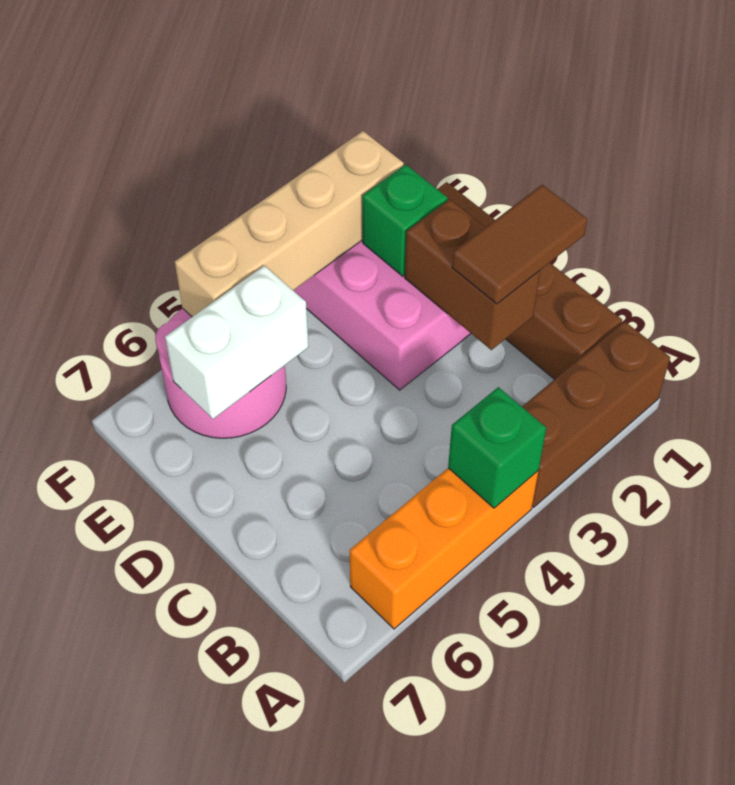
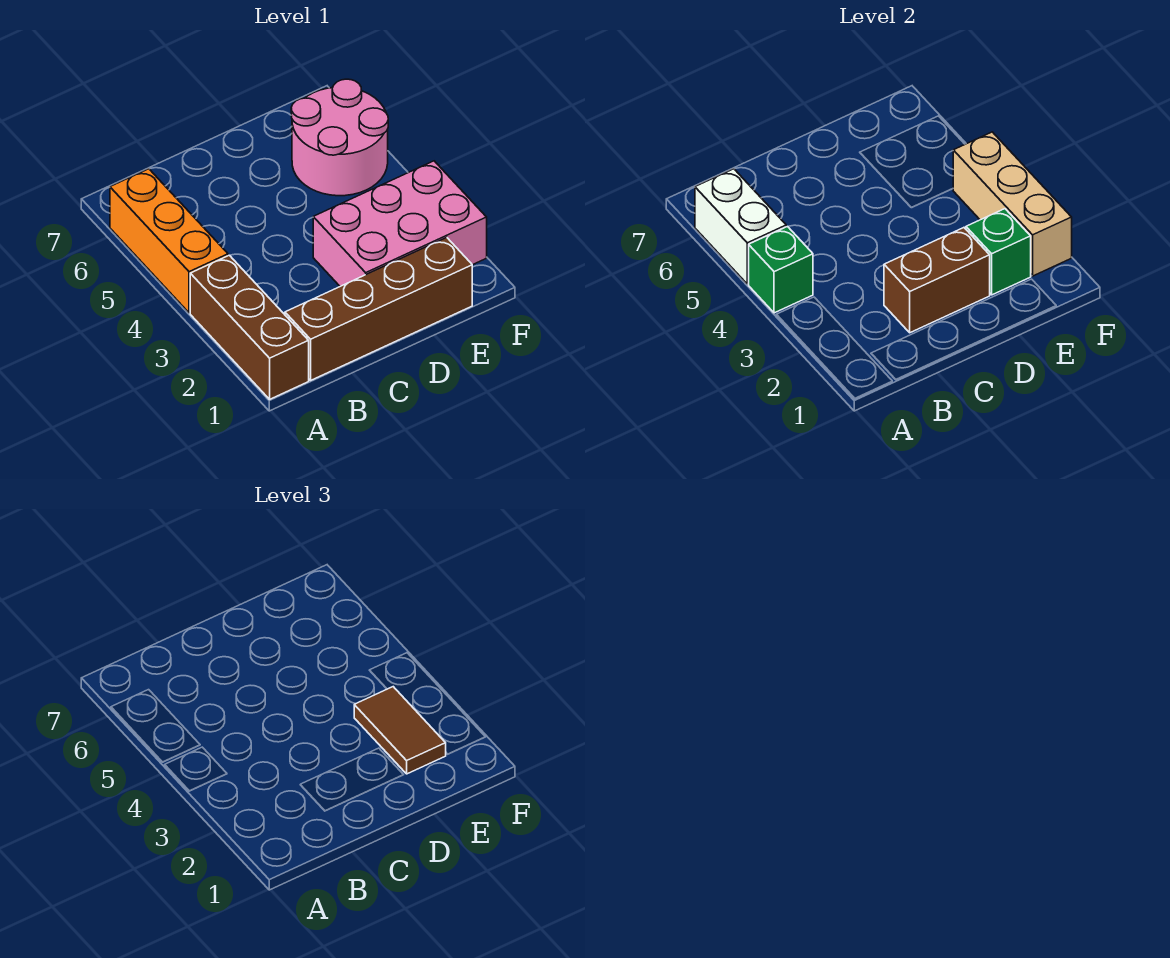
brown tile C1:C2 level 3 -> brown tile E2:E3 level 3
white brick E5:E6 level 2 -> white brick A5:A6 level 2
tan brick F2:F5 level 2 -> tan brick F2:F4 level 2

